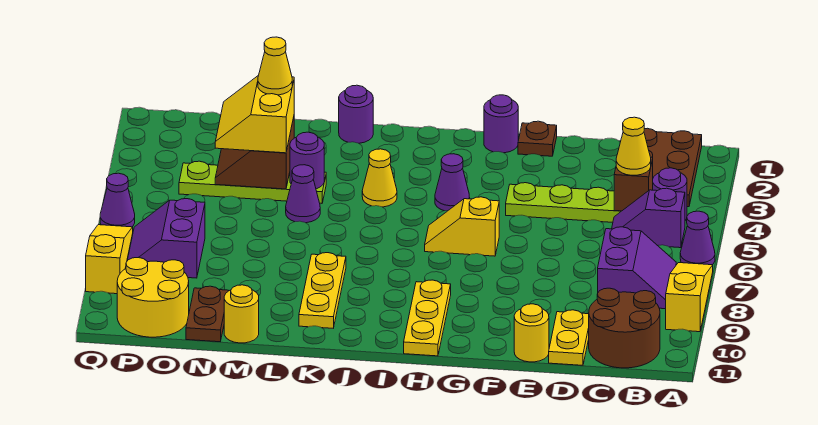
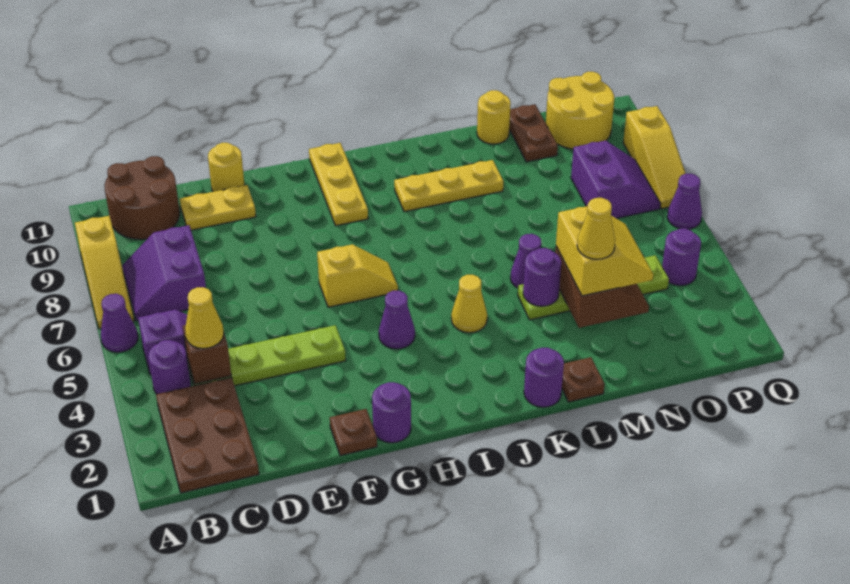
yellow plate D10:D11 level 1 -> yellow plate D10:E10 level 1
yellow plate K8:K10 level 1 -> yellow plate J9:L9 level 1
none -> brown plate L1 level 1
none -> purple round brick P4 level 1

